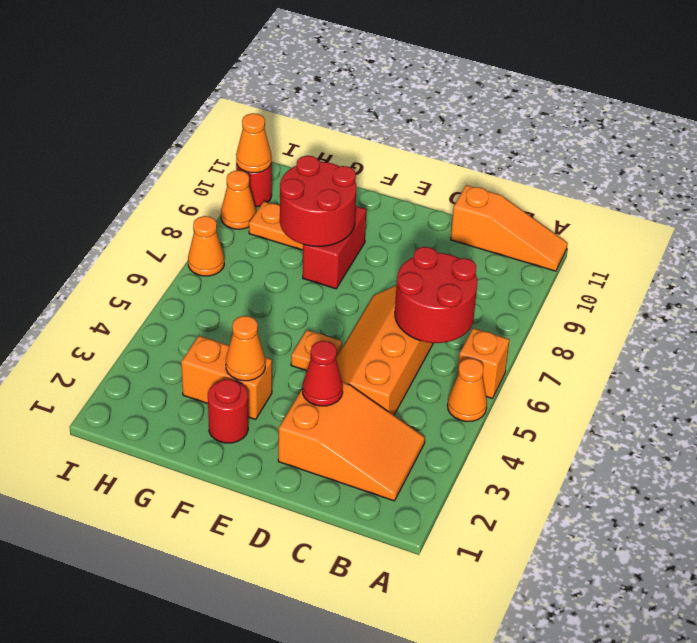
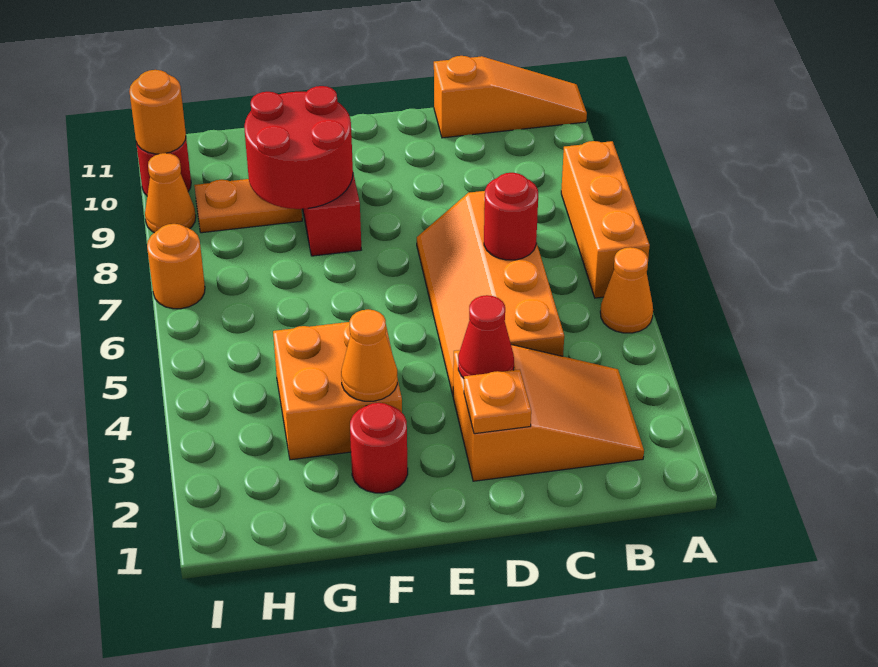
orange brick A6 level 1 -> orange brick A6:A8 level 1
red round brick B6:C7 level 2 -> red round brick C6 level 2
orange plate E5 level 1 -> orange plate D2 level 2
orange brick F3:G3 level 1 -> orange brick F3:G4 level 1
orange cone I7 level 1 -> orange round brick I7 level 1
orange cone I10 level 2 -> orange round brick I10 level 2

